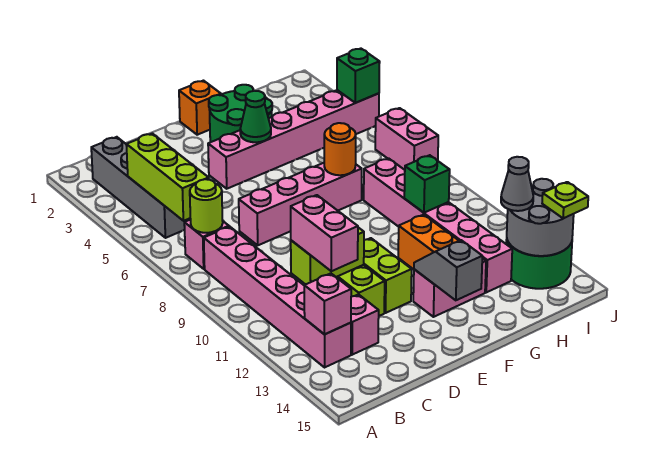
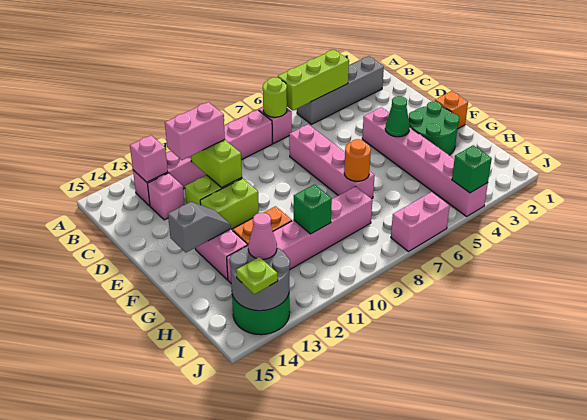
grey cone I13 level 3 -> pink cone I13 level 3

